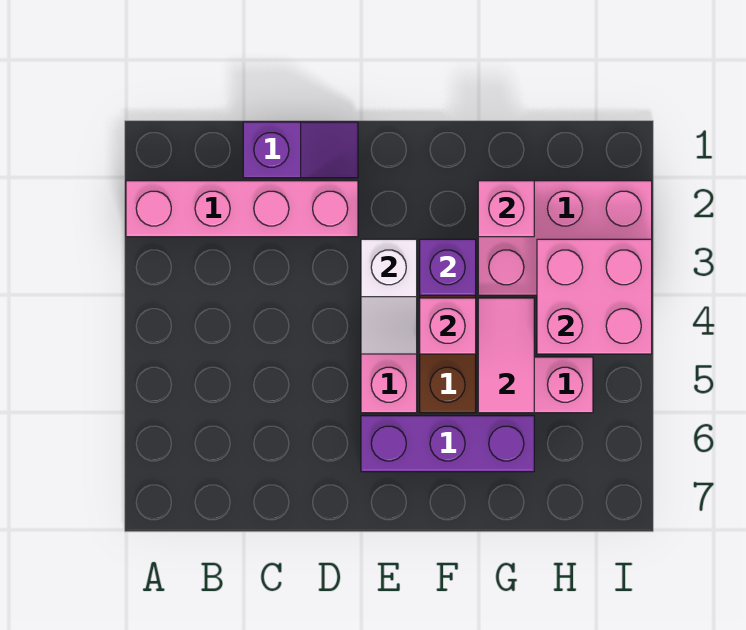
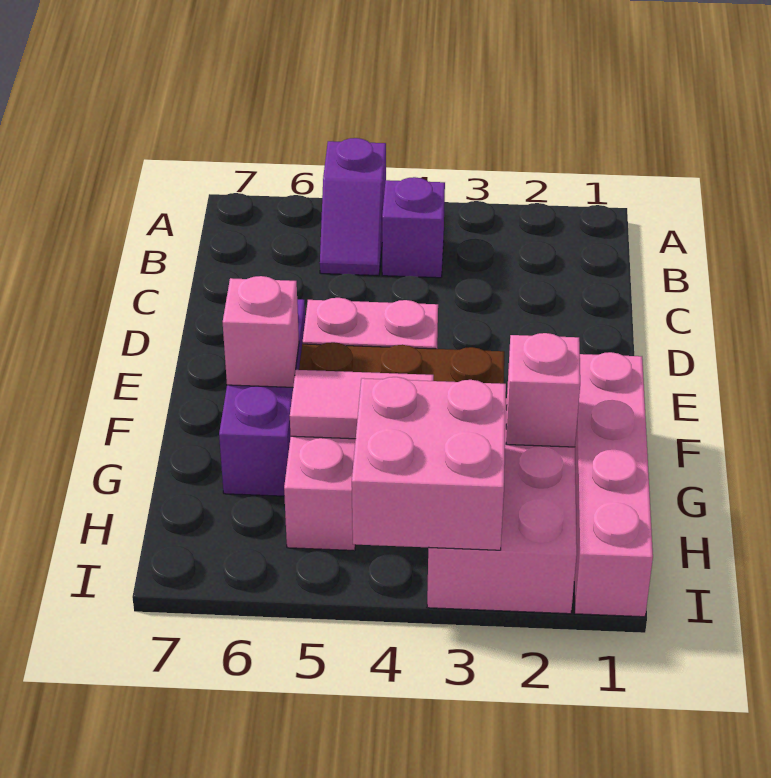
pink brick A2:D2 level 1 -> pink brick F1:I1 level 1
purple slope C1:D1 level 1 top C -> purple slope A5:B5 level 1 top A
white slope E3:E4 level 2 top 3 -> none
purple brick F3 level 2 -> purple brick B4 level 1
pink brick F4 level 2 -> pink brick F6 level 2

